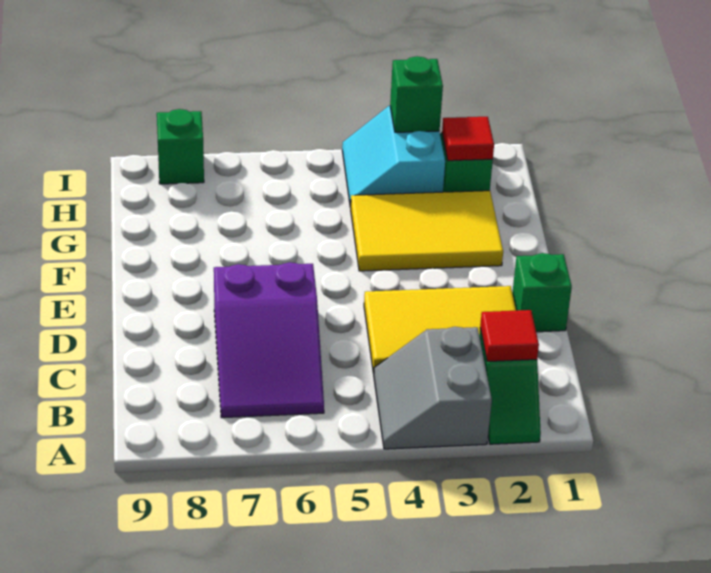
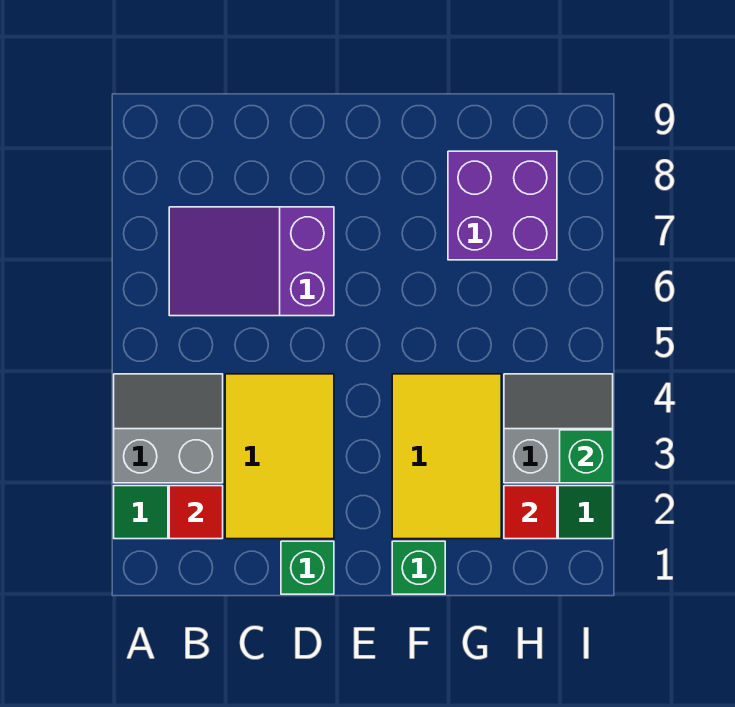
none -> purple brick G7:H8 level 1
cyan slope H3:I4 level 1 top 3 -> grey slope H3:I4 level 1 top 3
green brick I8 level 1 -> green brick F1 level 1

